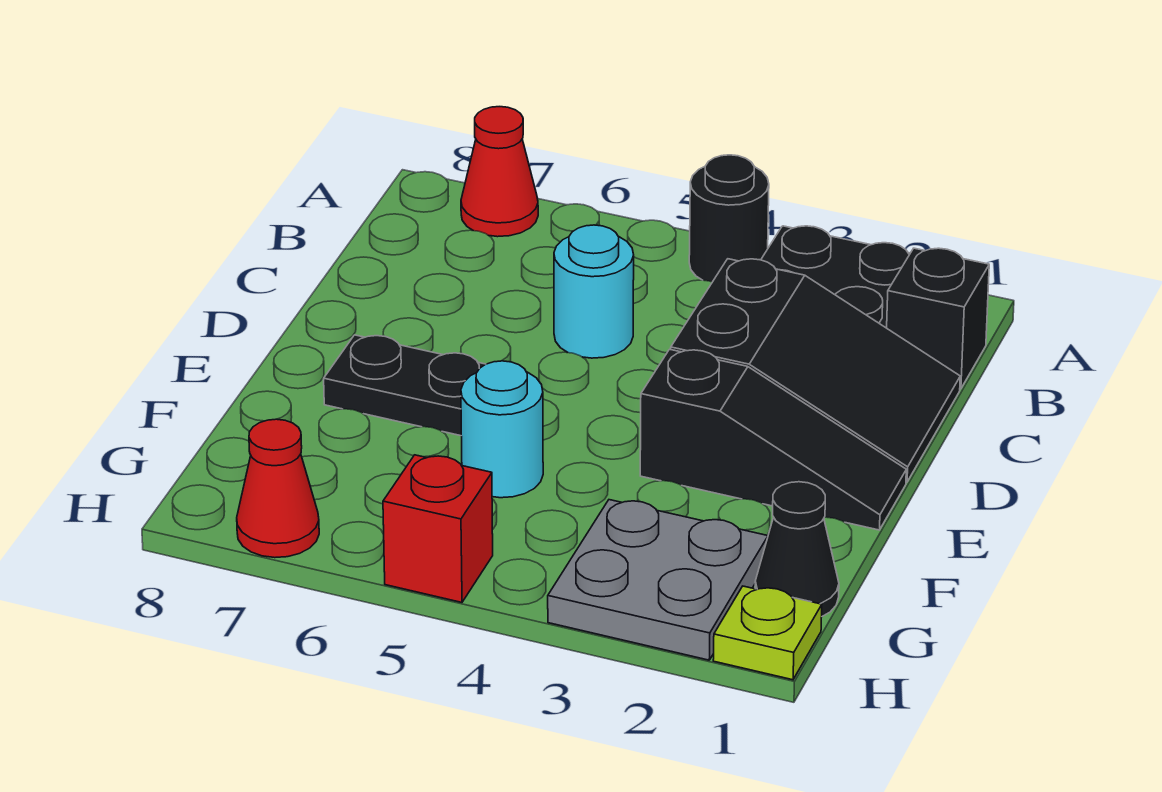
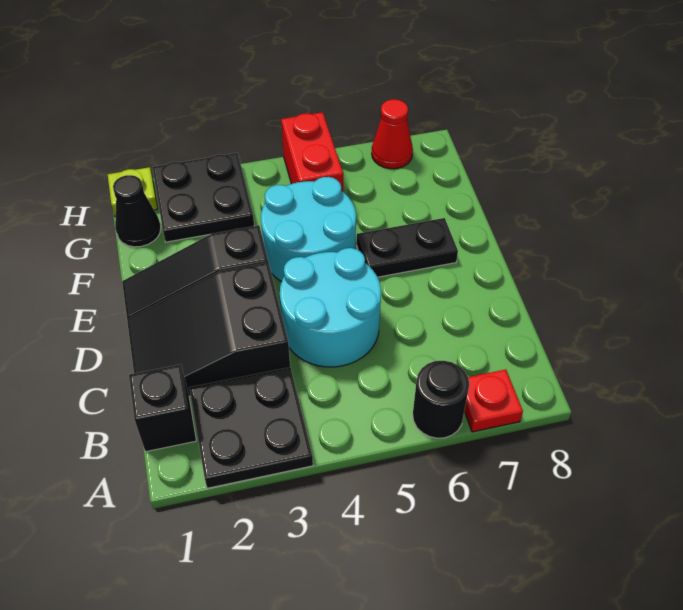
black round brick A4 level 1 -> black round brick A6 level 1
red cone A7 level 1 -> red plate A7 level 1
cyan round brick C5 level 1 -> cyan round brick C4:D5 level 1
cyan round brick F5 level 1 -> cyan round brick E4:F5 level 1
grey plate G2:H3 level 1 -> black plate G2:H3 level 1
red brick H5 level 1 -> red brick G5:H5 level 1

